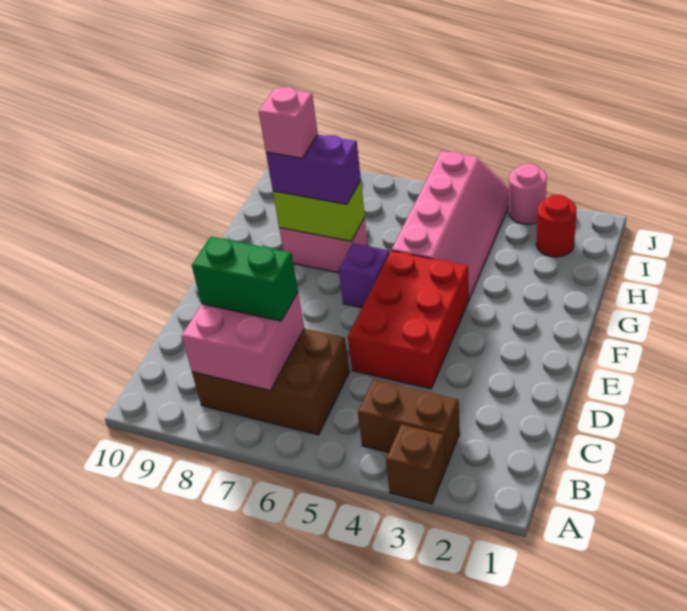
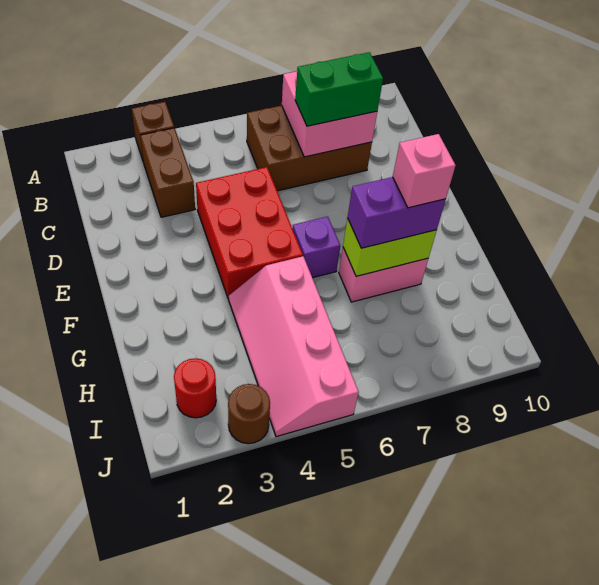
brown brick B3:B4 level 1 -> brown brick B3:C3 level 1
pink round brick J3 level 1 -> brown round brick J3 level 1

